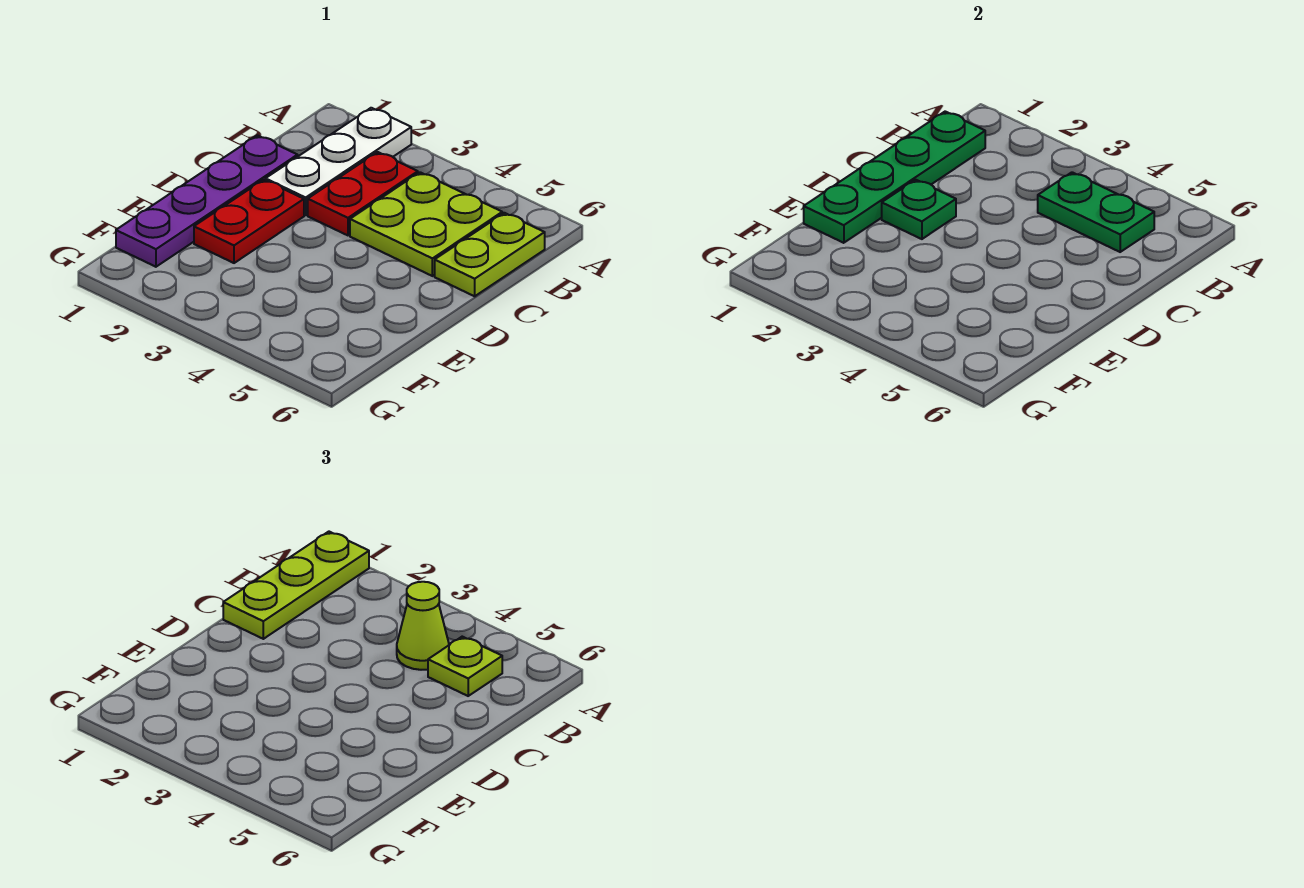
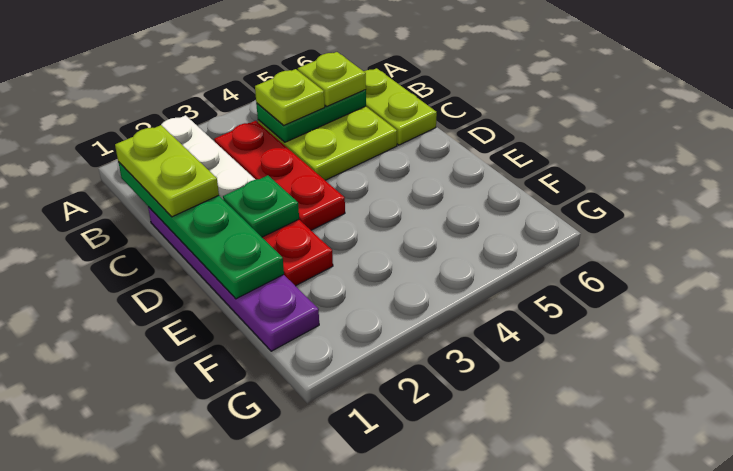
lime plate A1:C1 level 3 -> lime plate B1:C1 level 3
red plate B3:C3 level 1 -> red plate B3:D3 level 1
lime cone B4 level 3 -> lime plate B4 level 3

